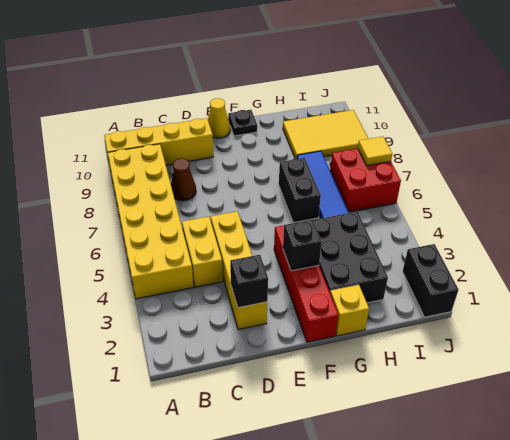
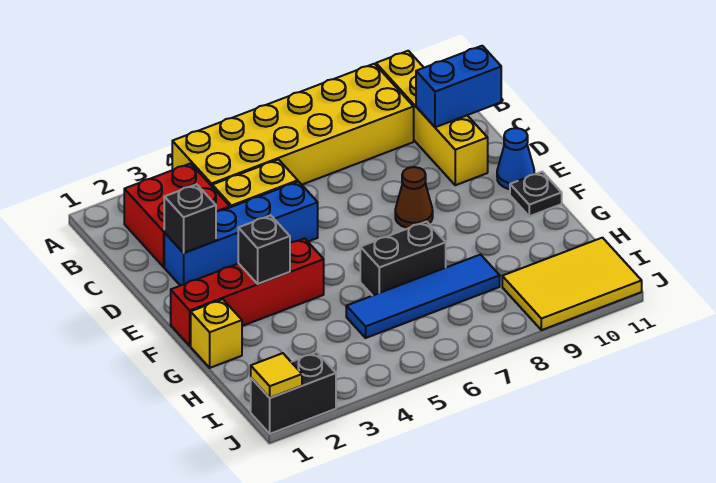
brown cone C8 level 1 -> brown cone E8 level 1
none -> blue brick C10:C11 level 2
yellow brick D2:D5 level 1 -> blue brick D2:D5 level 1
yellow cone E11 level 1 -> blue cone E11 level 1
black brick G2:H4 level 1 -> none
yellow tile H9:J10 level 1 -> yellow tile I9:J11 level 1
red brick I6:J7 level 1 -> red brick B2:C3 level 1
yellow tile J7 level 2 -> yellow tile J1 level 2

